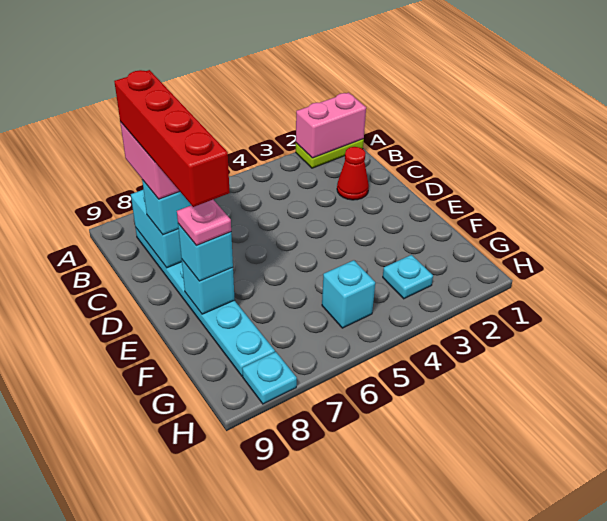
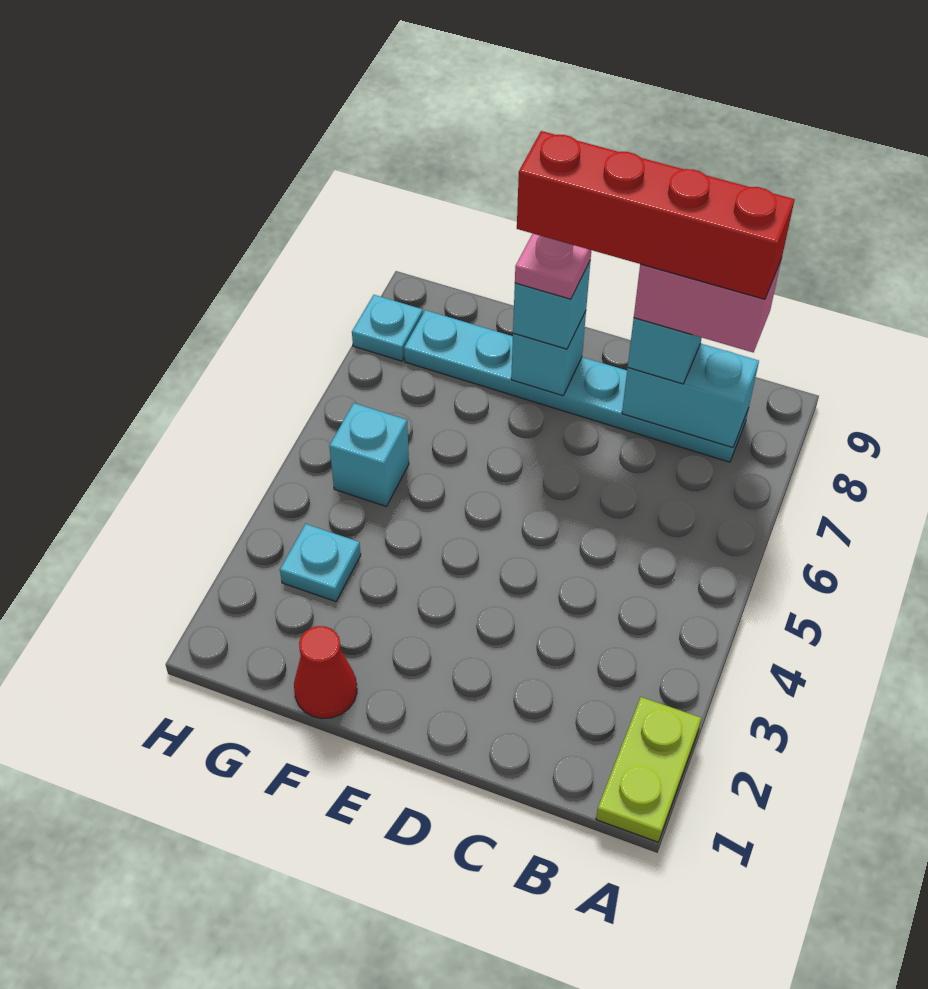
pink brick A1:A2 level 2 -> none
red cone C2 level 1 -> red cone F1 level 1

